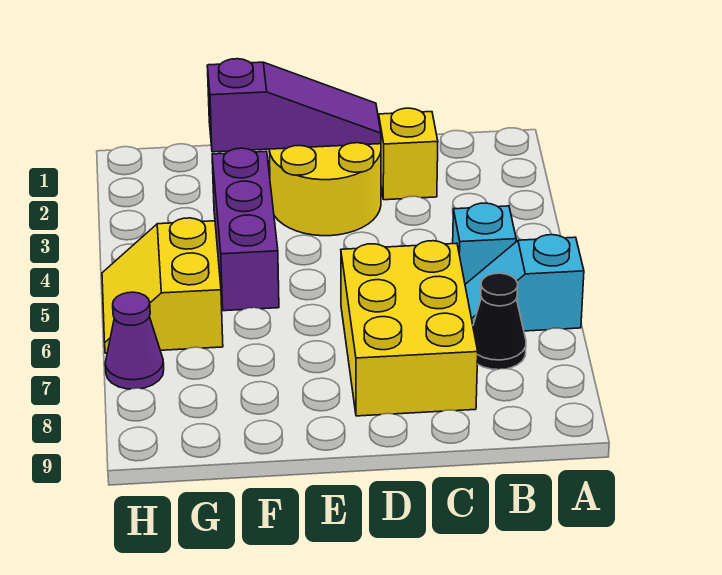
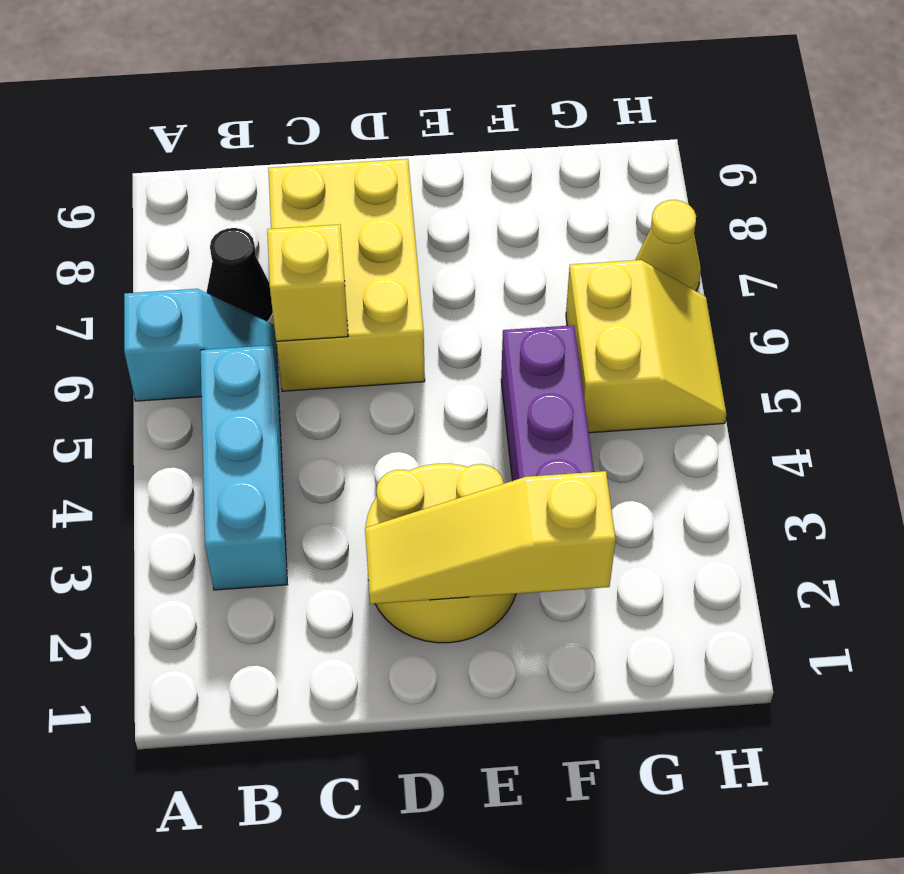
cyan brick B5 level 1 -> cyan brick B3:B5 level 1
yellow brick C2 level 1 -> yellow brick C6 level 2
purple slope D2:F2 level 2 top F -> yellow slope D2:F2 level 2 top F
purple cone H7 level 1 -> yellow cone H7 level 1

